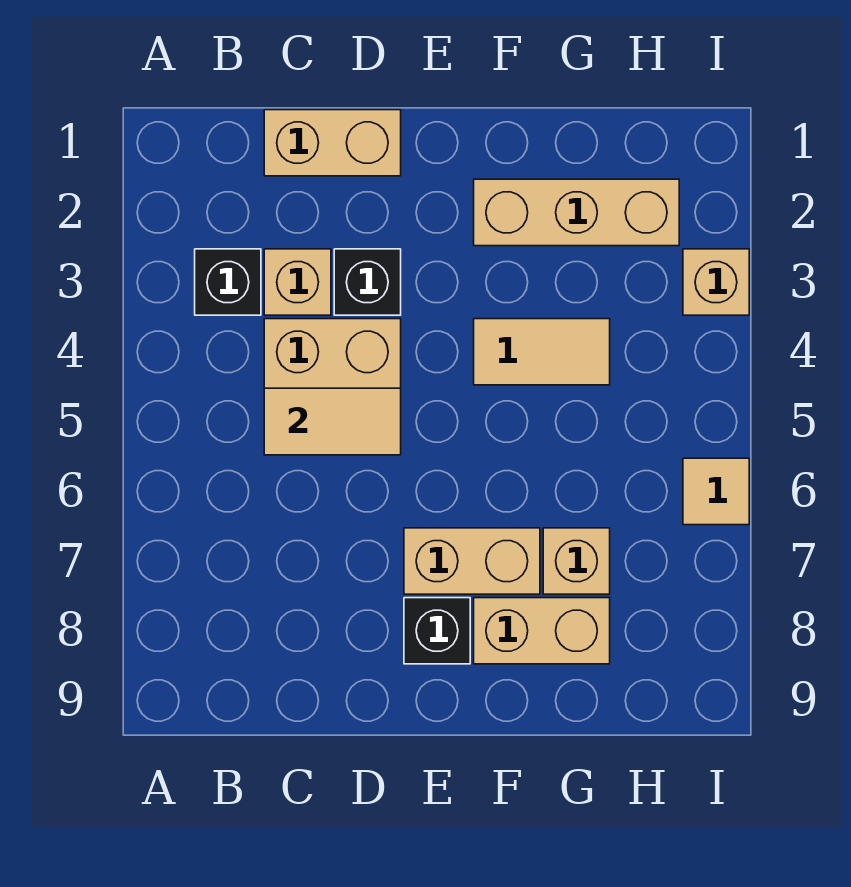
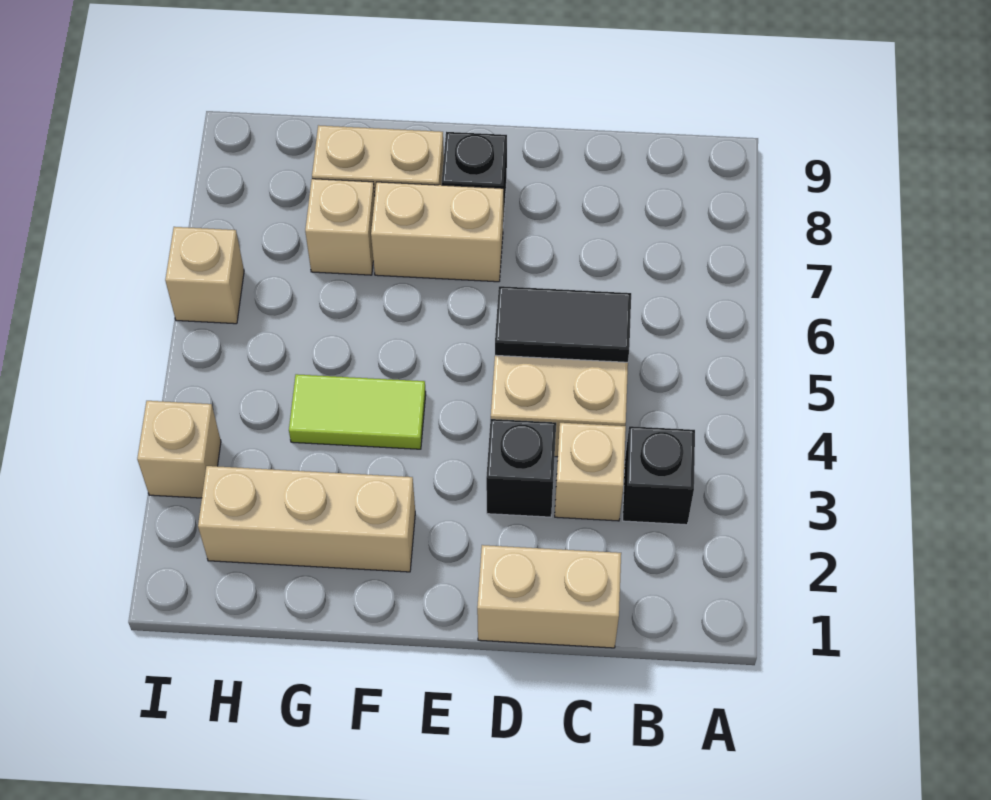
tan tile C5:D5 level 2 -> black tile C5:D5 level 2
tan tile F4:G4 level 1 -> lime tile F4:G4 level 1
tan tile I6 level 1 -> tan brick I6 level 1

